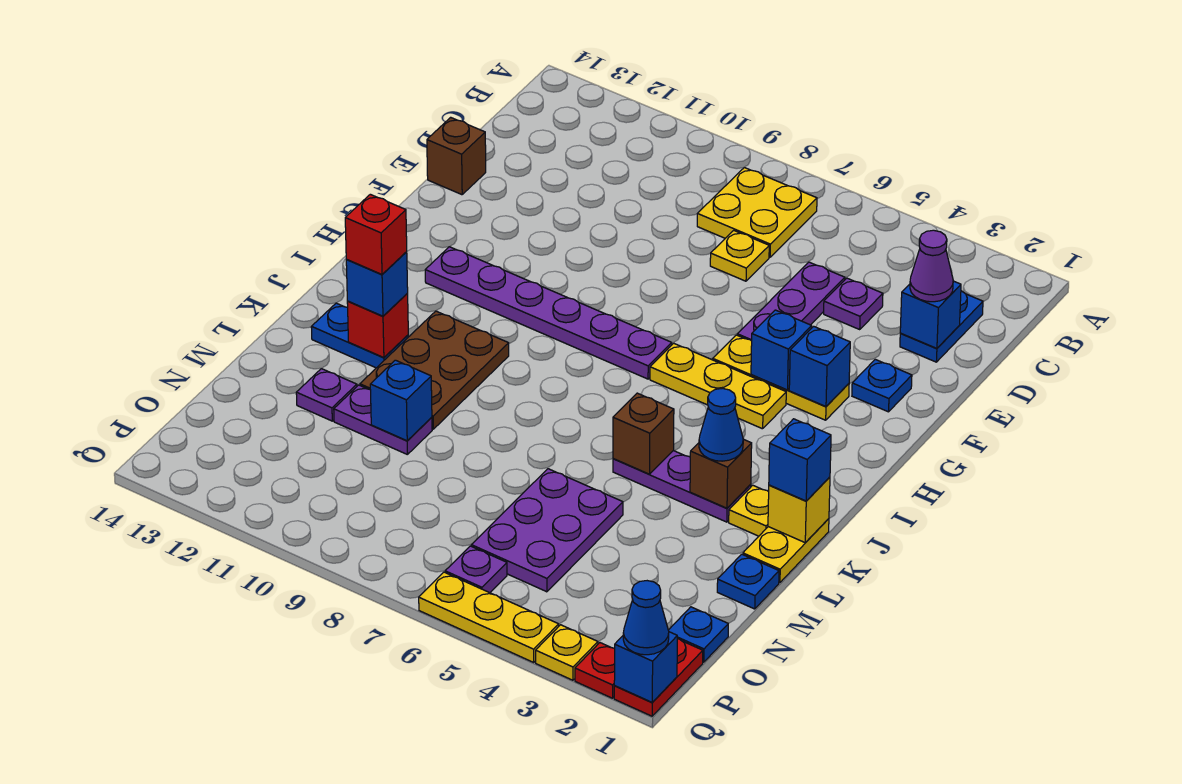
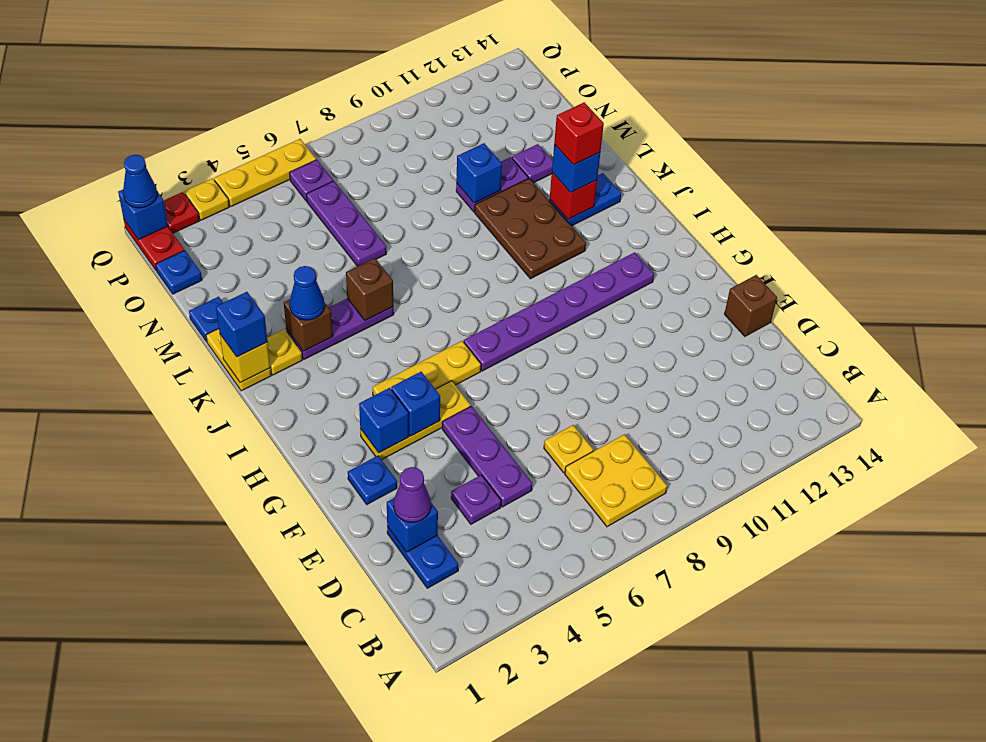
purple plate M5:O6 level 1 -> purple plate M6:O6 level 1

